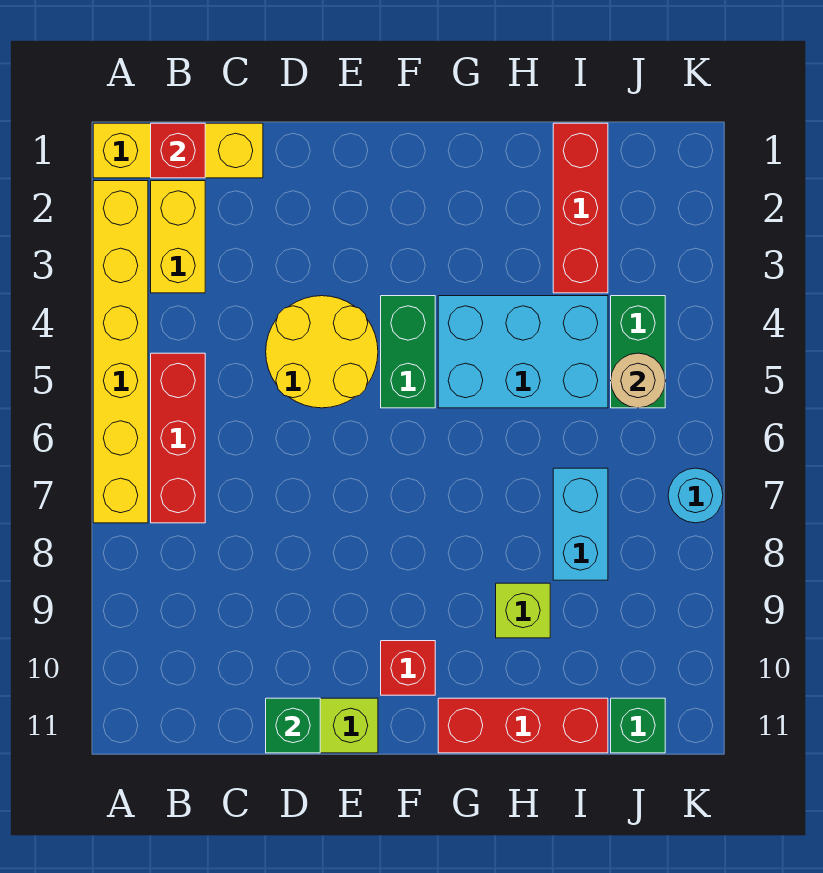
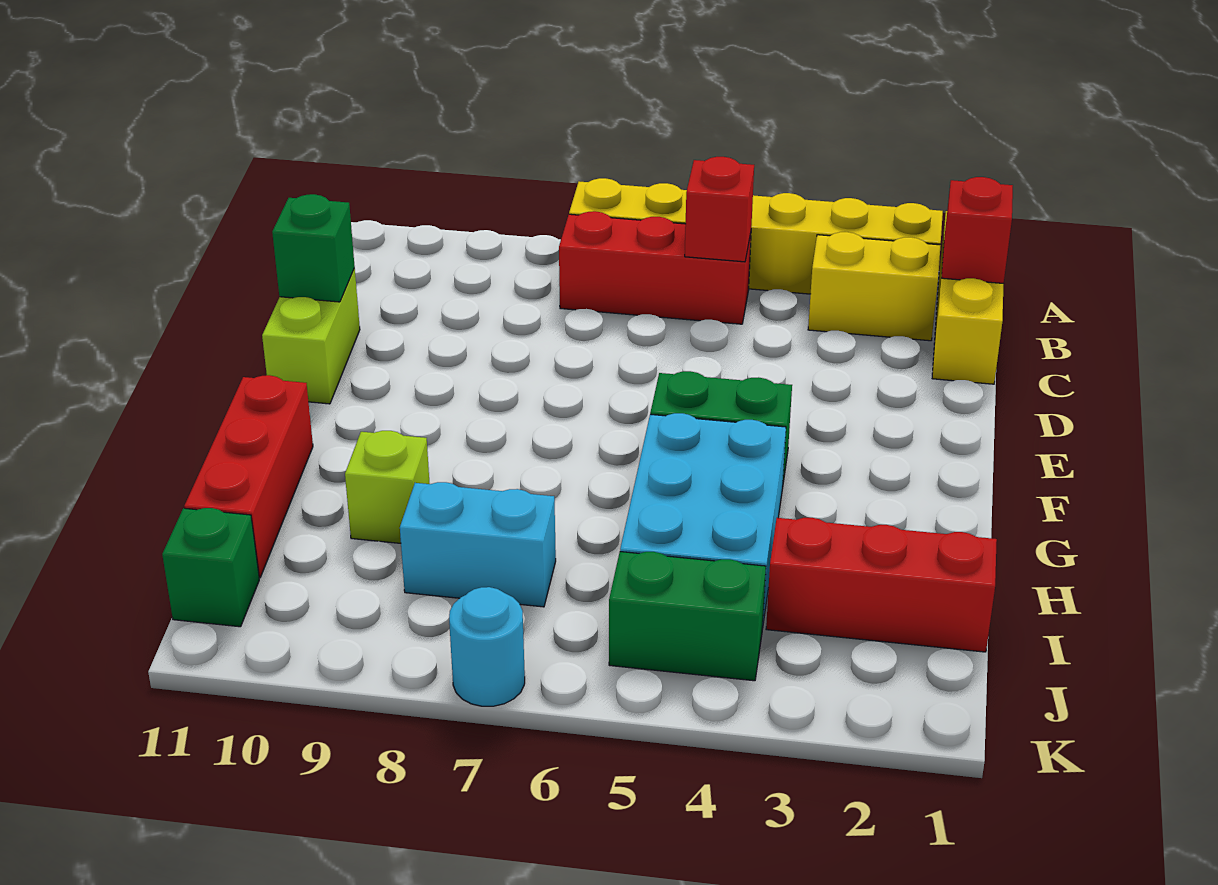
yellow round brick D4:E5 level 1 -> none
red brick F10 level 1 -> red brick B5 level 2
tan round brick J5 level 2 -> none

